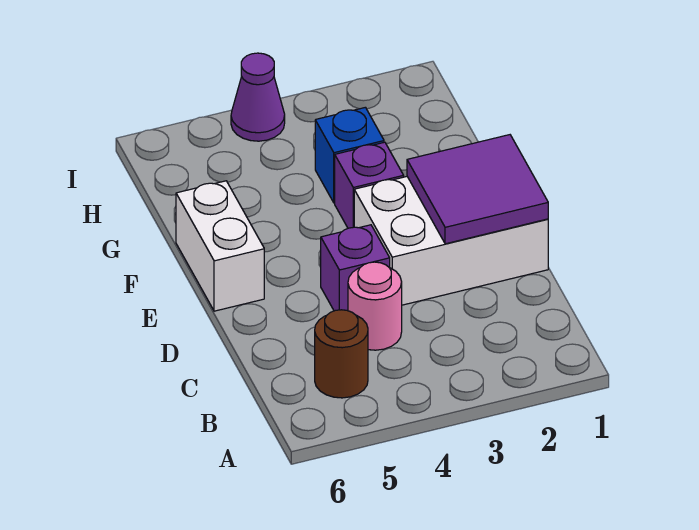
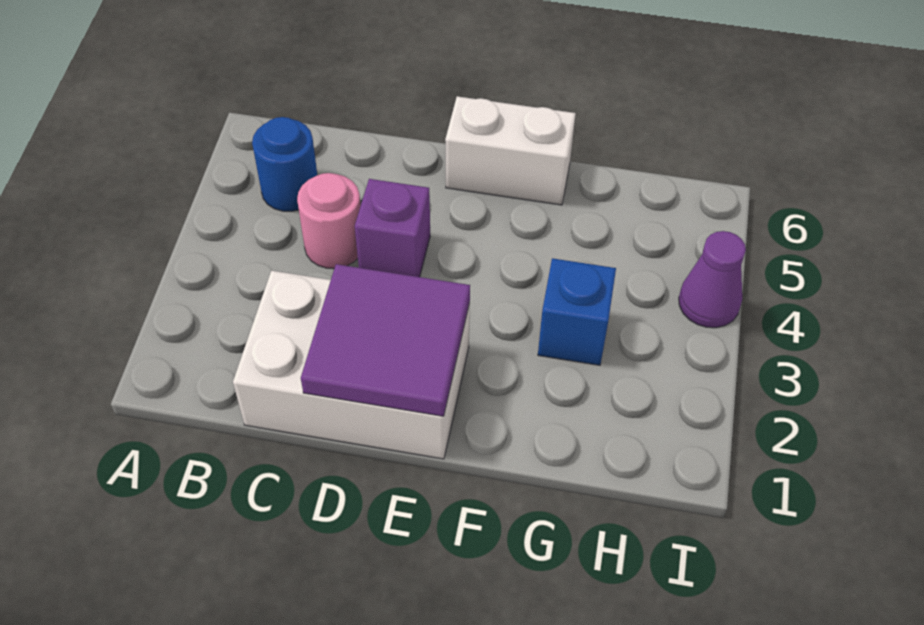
brown round brick B5 level 1 -> blue round brick B5 level 1
white brick D1:E3 level 1 -> white brick C1:E2 level 1
purple brick F3 level 1 -> none

